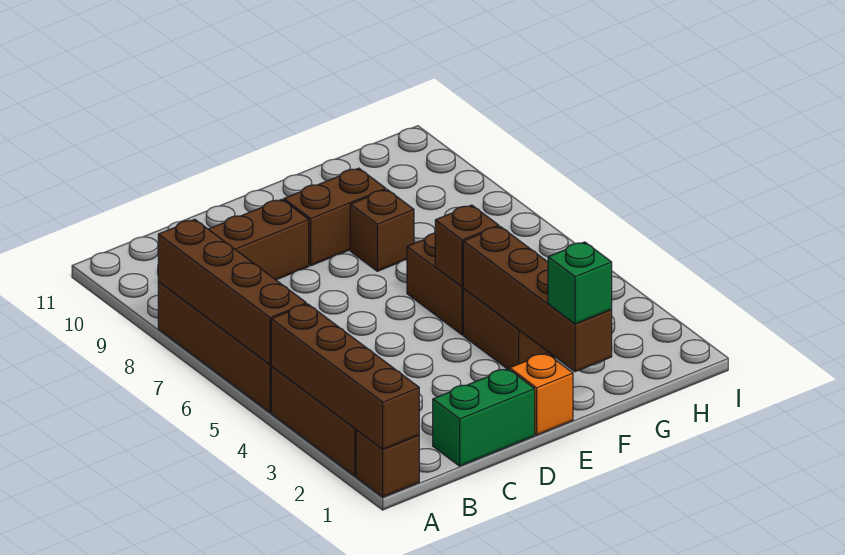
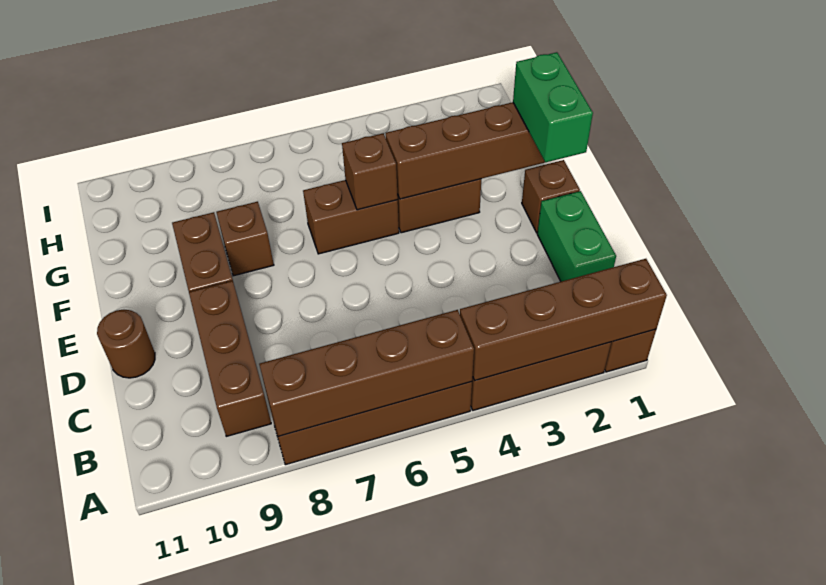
none -> brown round brick D11 level 1
orange brick E1 level 1 -> brown brick E1 level 1
green brick F1 level 3 -> green brick E1:F1 level 3

